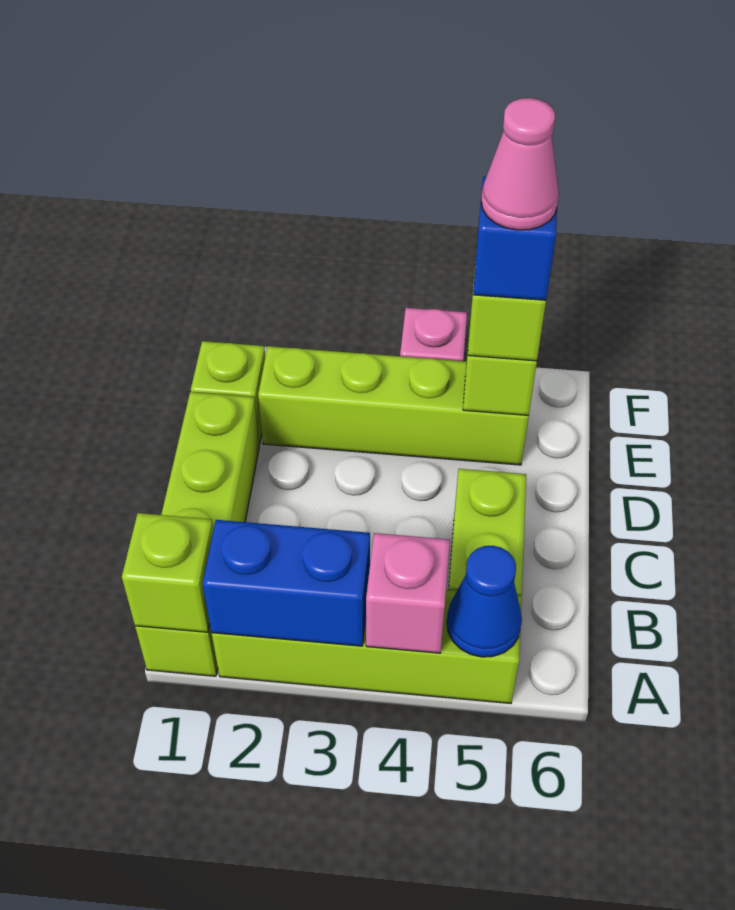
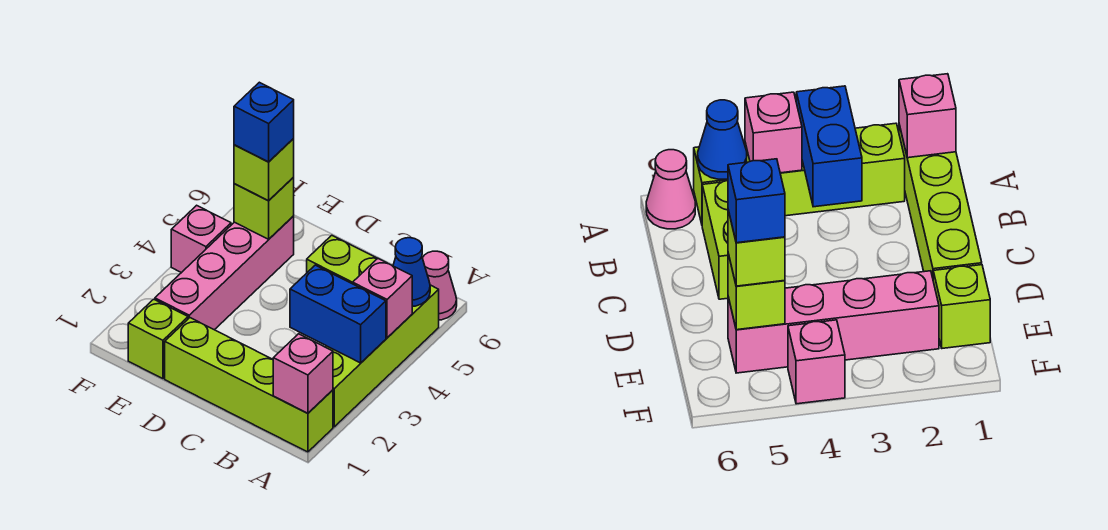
lime brick A1 level 2 -> pink brick A1 level 2
blue brick A2:A3 level 2 -> blue brick A3:B3 level 2
lime brick E2:E5 level 1 -> pink brick E2:E5 level 1
pink cone E5 level 5 -> pink cone A6 level 1

